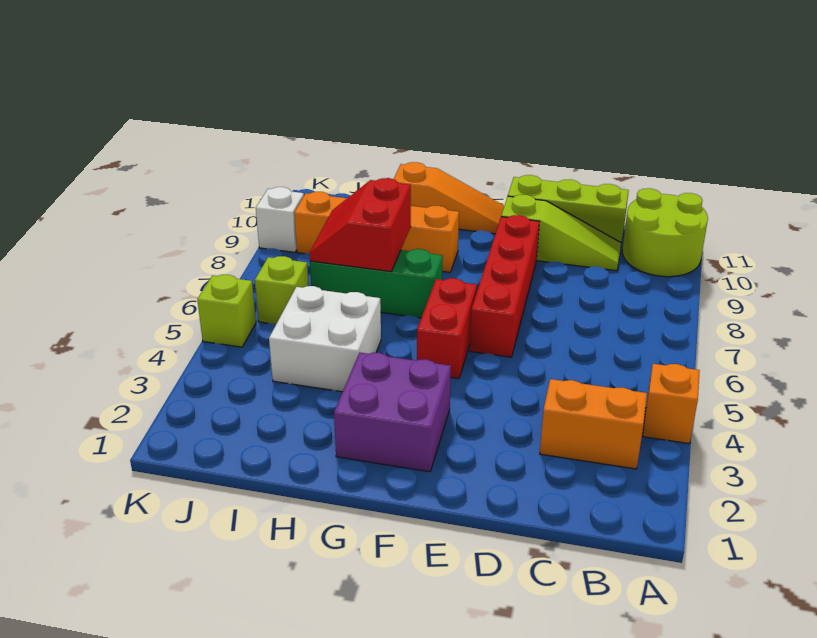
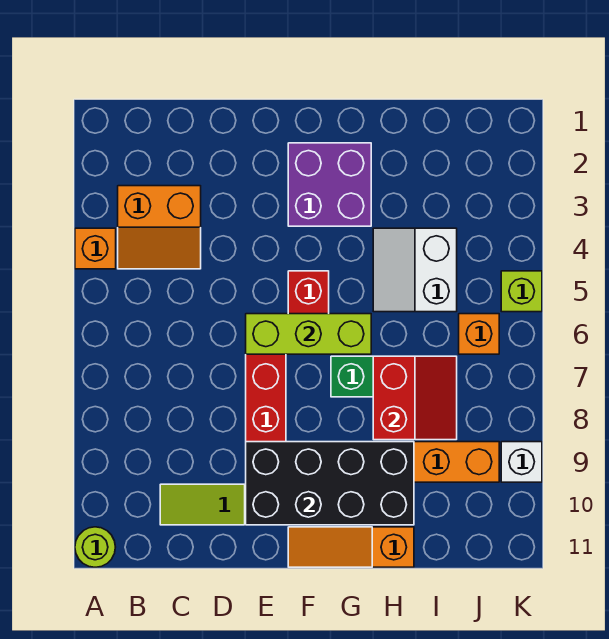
lime round brick A10:B11 level 1 -> lime round brick A11 level 1
lime brick C11:E11 level 1 -> lime brick E6:G6 level 2
none -> black brick E9:H10 level 2
white brick H4:I5 level 1 -> white slope H4:I5 level 1 top I
lime brick J6 level 1 -> orange brick J6 level 1

